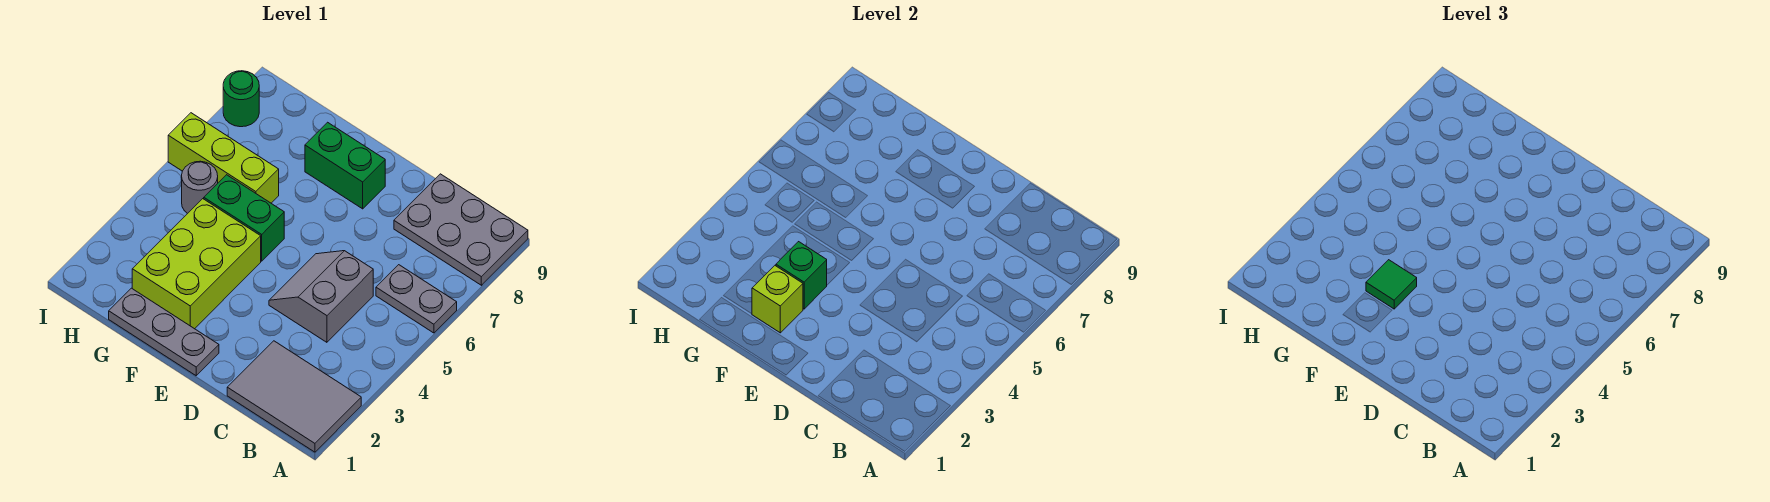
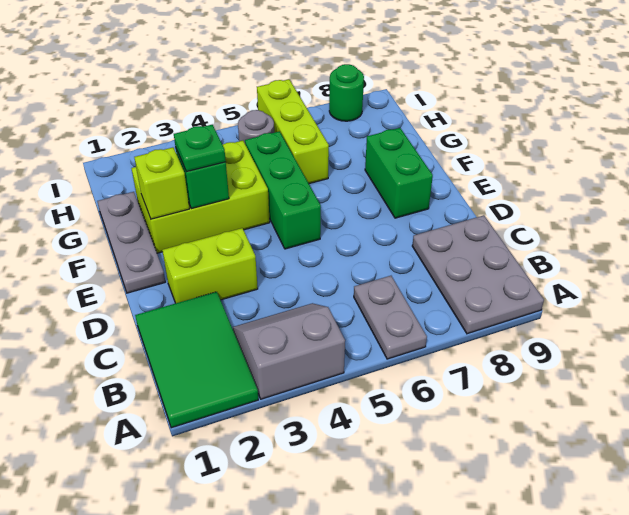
grey tile A1:C2 level 1 -> green tile A1:C2 level 1
grey slope C4:D5 level 1 top C -> grey slope A3:B4 level 1 top A
none -> lime brick D2:D3 level 1
green tile F3 level 3 -> green plate F3 level 3
green brick F5:G5 level 1 -> green brick E5:G5 level 1

